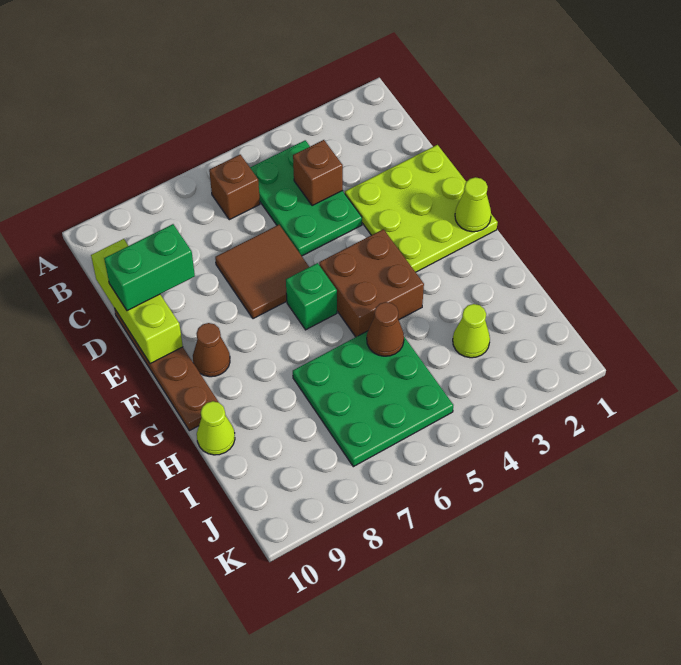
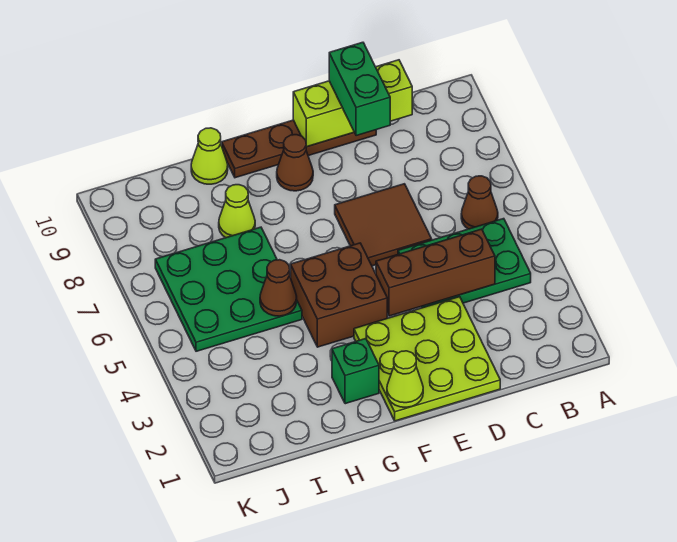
brown brick B6 level 1 -> brown cone B6 level 1
brown brick C4 level 2 -> brown brick C4:E4 level 2
green brick F6 level 1 -> green brick G2 level 1
lime cone I3 level 1 -> lime cone H8 level 1

